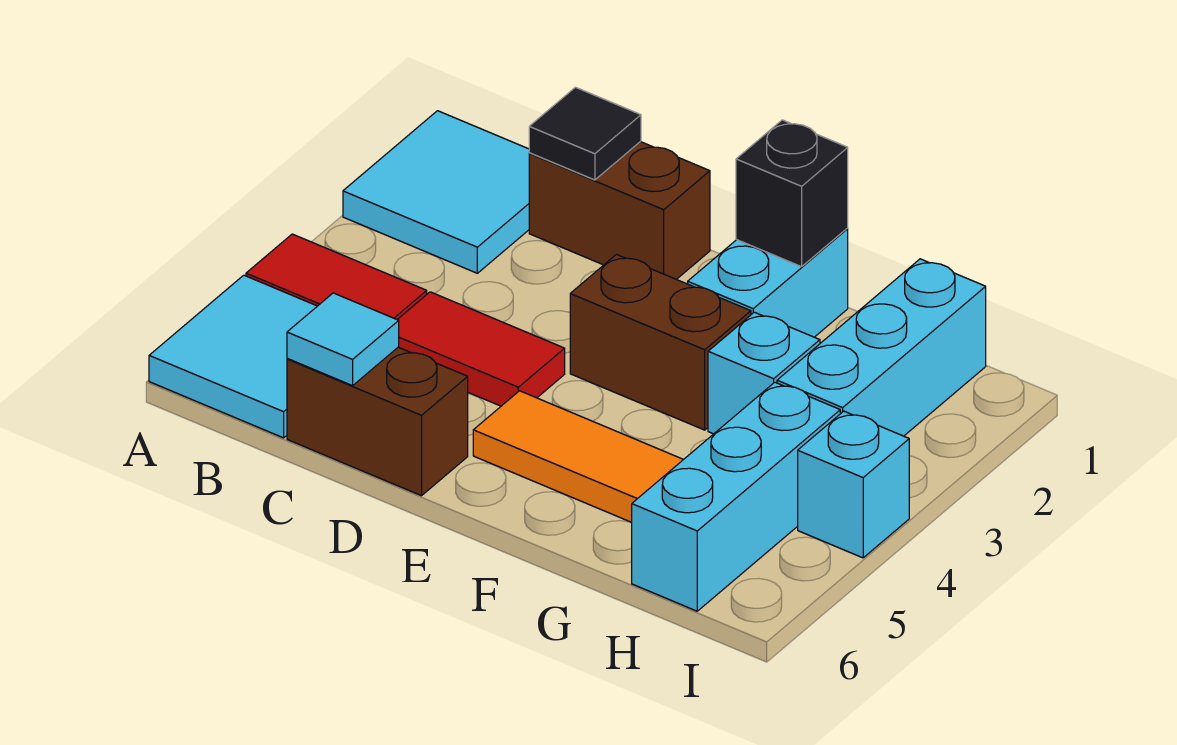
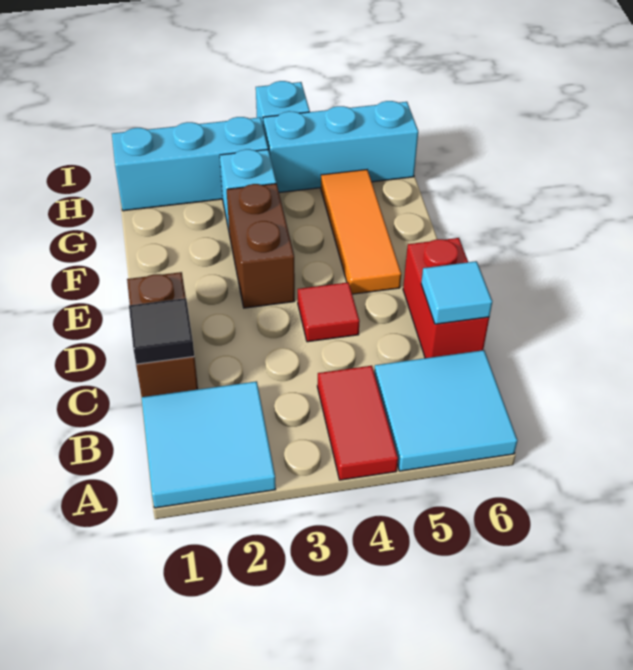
red tile C4:D4 level 1 -> red tile D4 level 1
brown brick C6:D6 level 1 -> red brick C6:D6 level 1
cyan brick F1:F2 level 1 -> none
black brick F1 level 2 -> none

